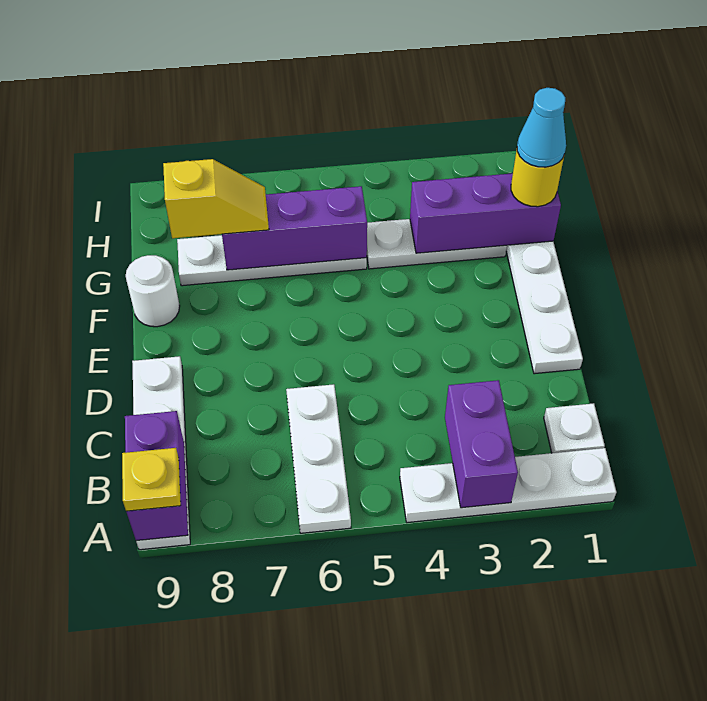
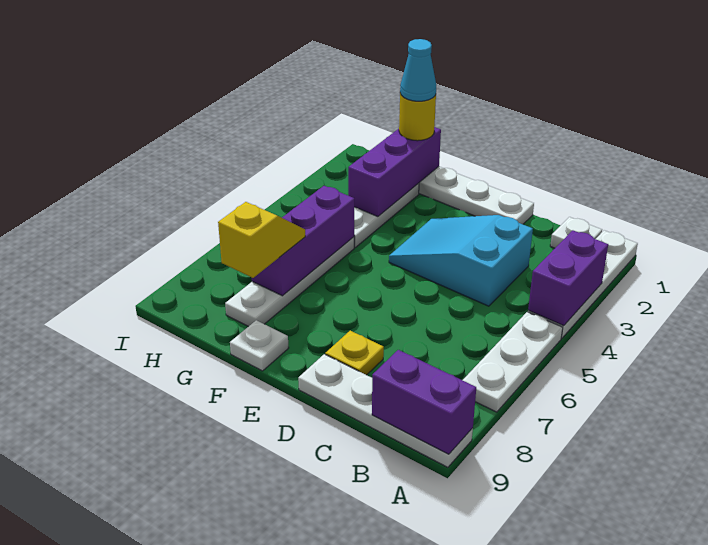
purple brick A3:B3 level 2 -> purple brick A3:A4 level 2
white plate A6:C6 level 1 -> white plate A5:A7 level 1
yellow plate A9 level 3 -> yellow plate D8 level 1
none -> cyan slope C3:E4 level 1 top C
white round brick F9 level 1 -> white plate F9 level 1

